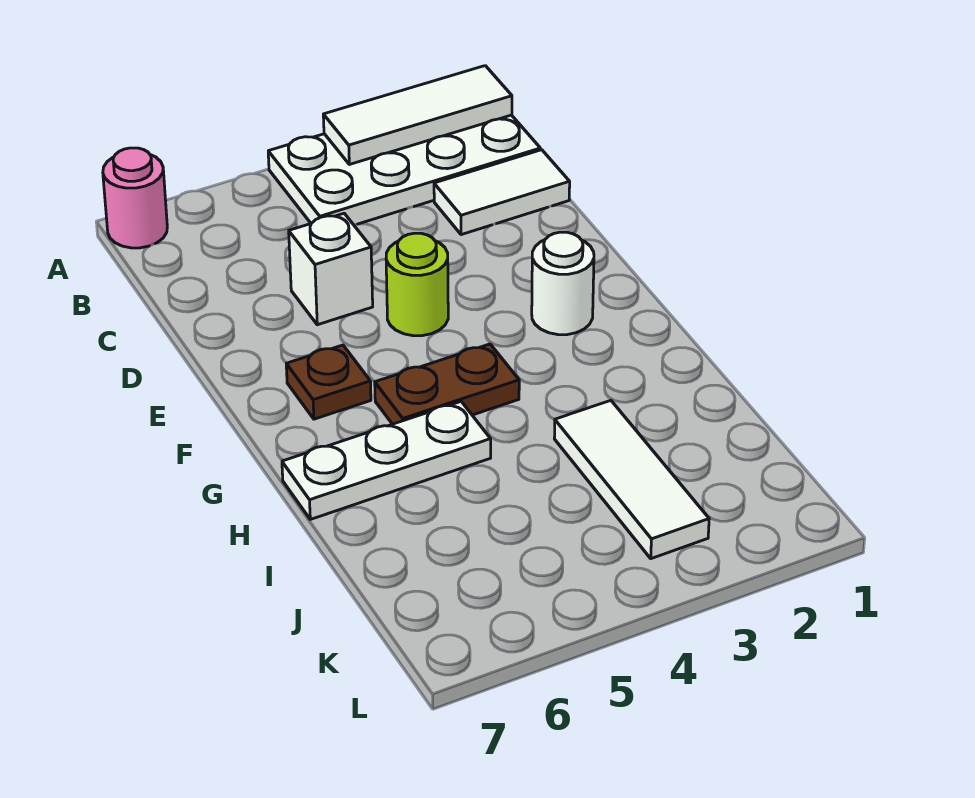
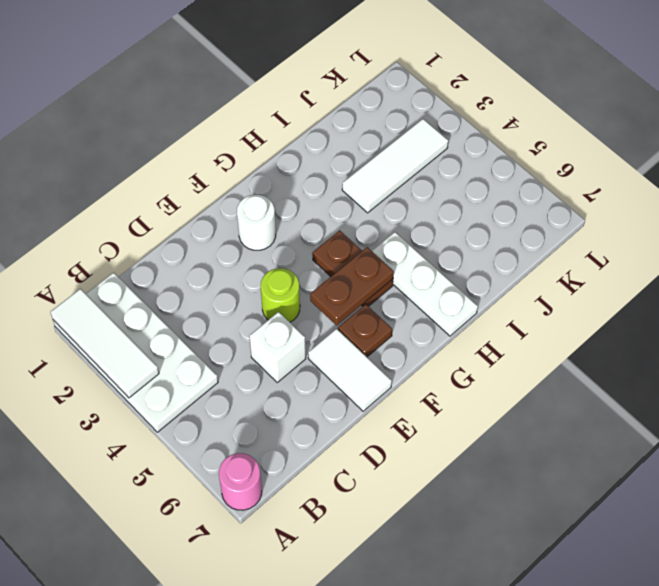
white tile C1:C2 level 1 -> white tile E6:E7 level 1
none -> brown plate F5:G5 level 2

